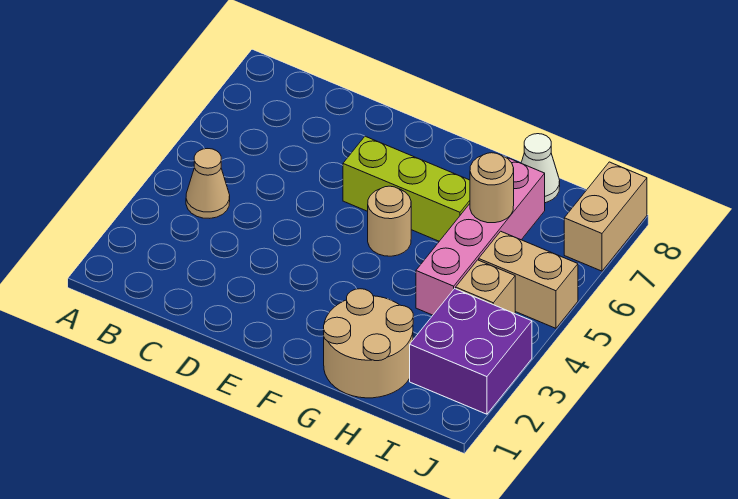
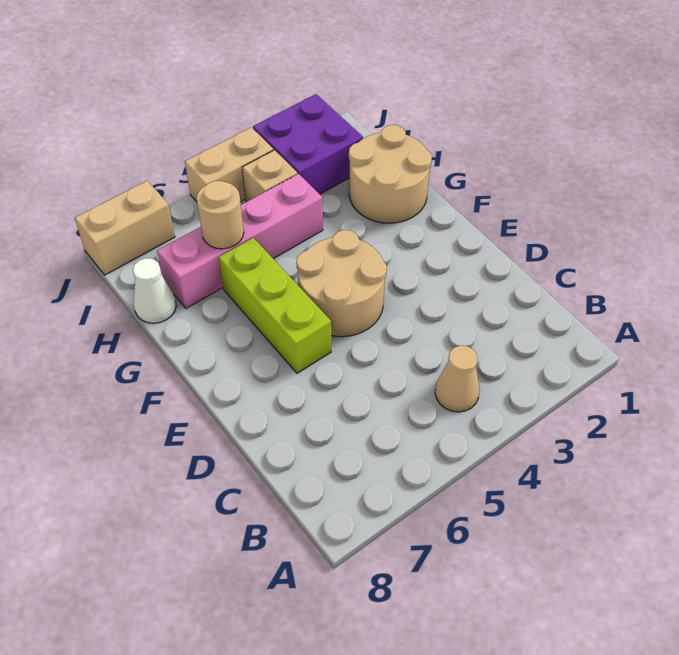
tan round brick F5 level 1 -> tan round brick E4:F5 level 1
tan brick I5:J5 level 1 -> tan brick J4:J5 level 1

